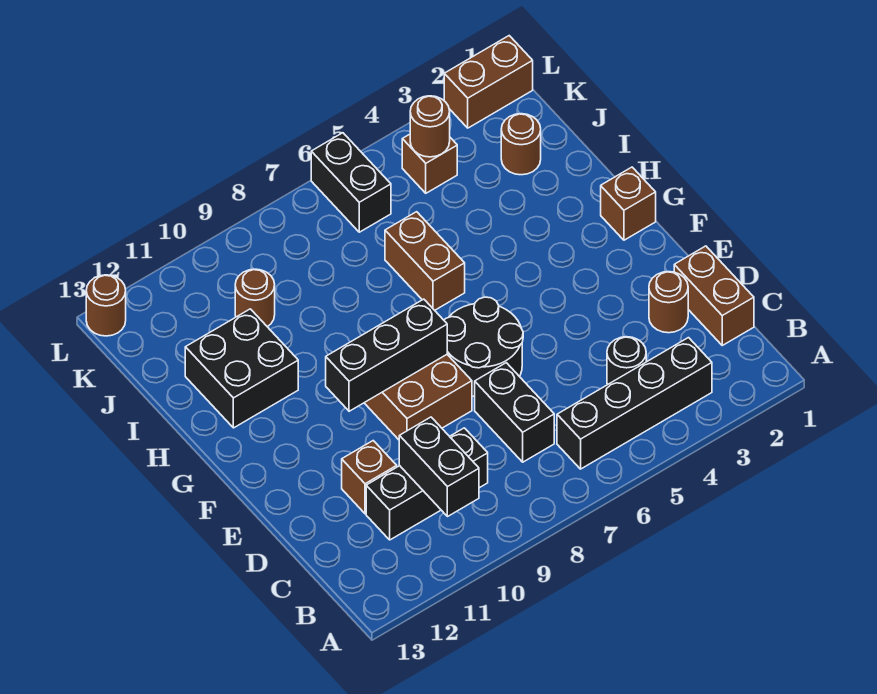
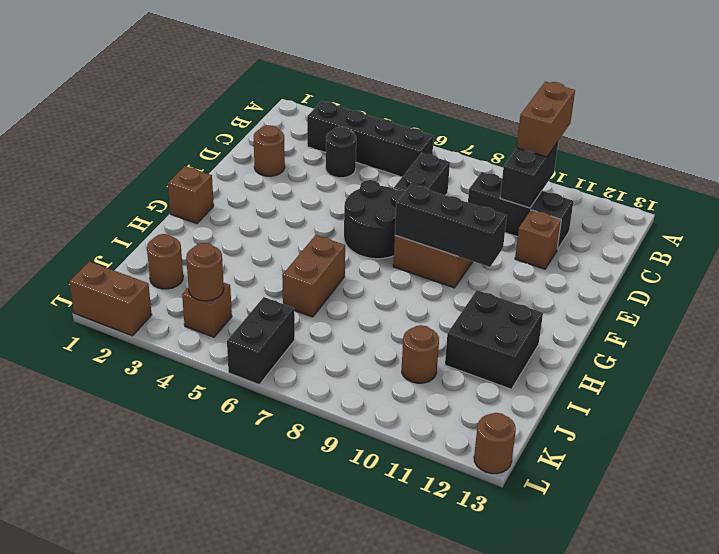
brown brick C1:D1 level 1 -> brown brick A10:B10 level 3

